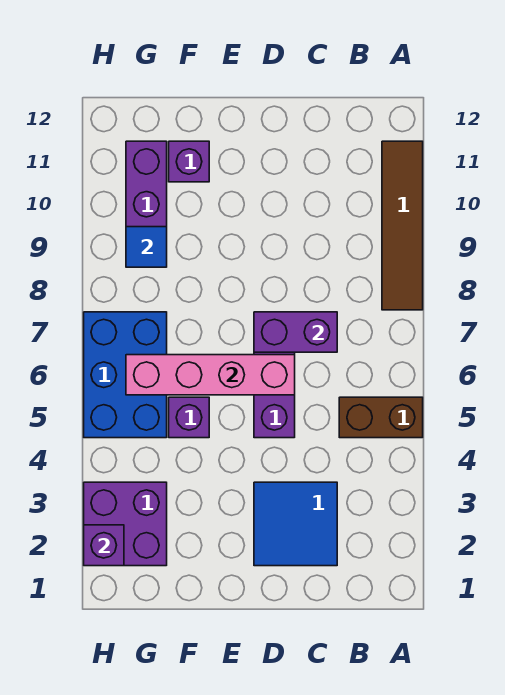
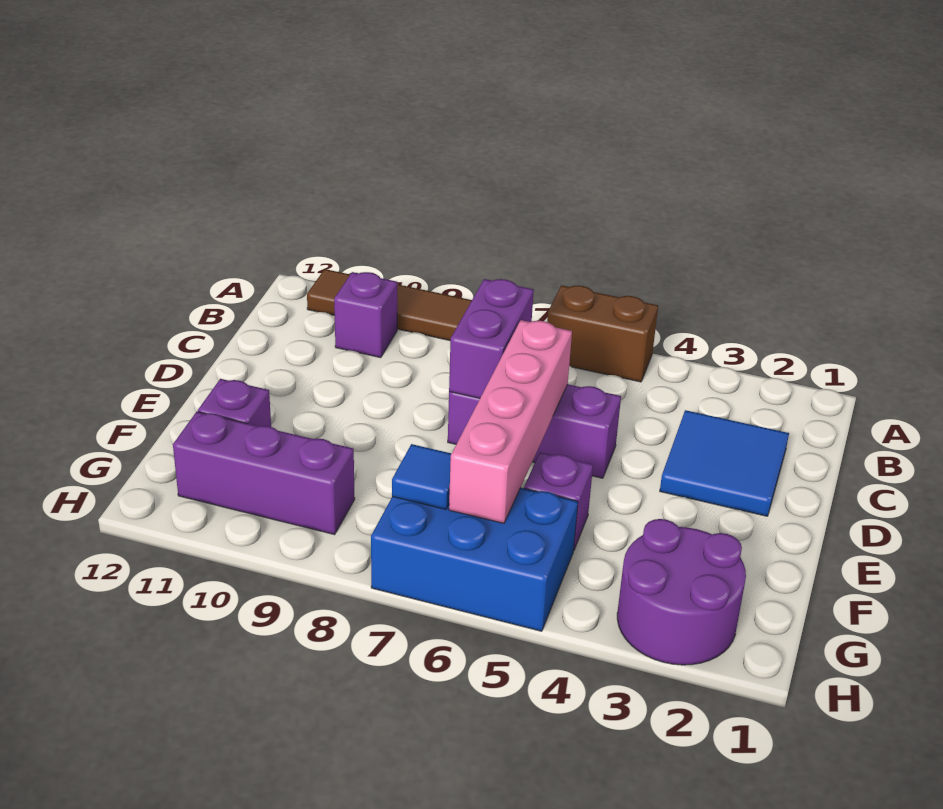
brown brick A5:B5 level 1 -> brown brick A5:A6 level 1
purple brick G2:H3 level 1 -> purple round brick G2:H3 level 1
blue tile G9 level 2 -> blue tile G7 level 2
purple brick H2 level 2 -> purple brick B10 level 1

